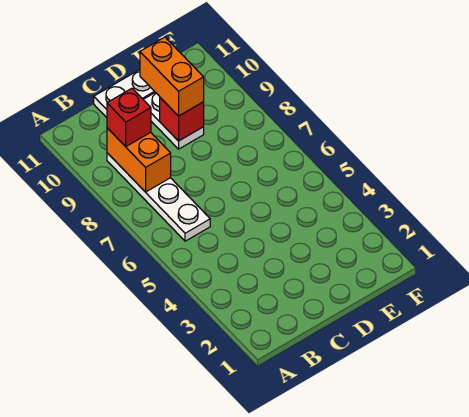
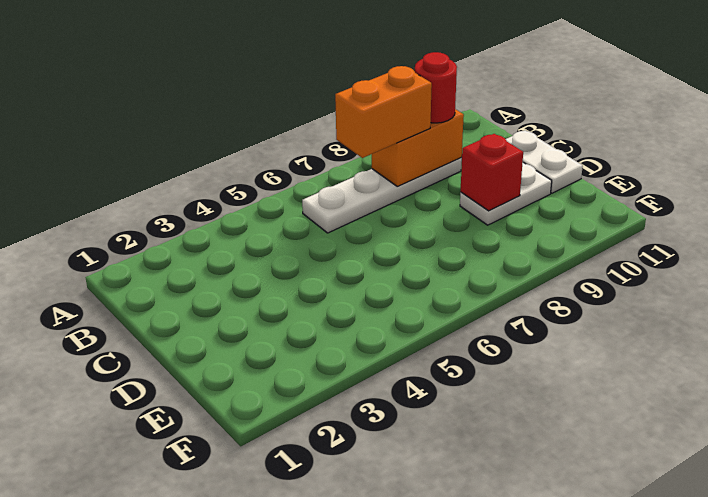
red brick B9 level 3 -> red round brick B9 level 3
orange brick D9:D10 level 3 -> orange brick B7:B8 level 3

